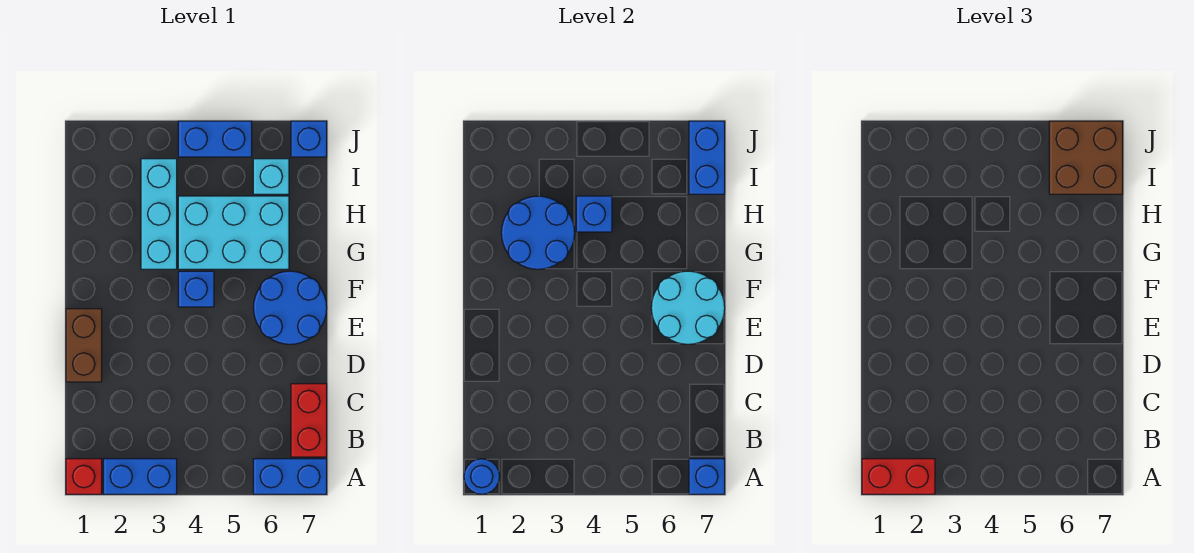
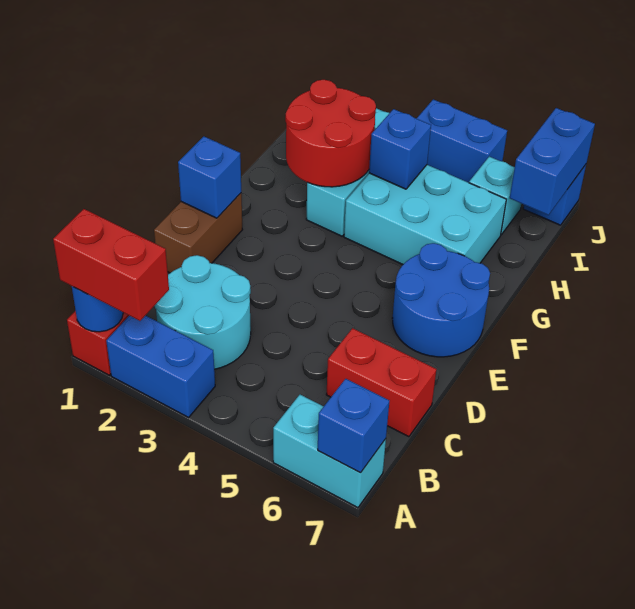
blue brick A6:A7 level 1 -> cyan brick A6:A7 level 1
red brick B7:C7 level 1 -> red brick C6:C7 level 1
cyan round brick E6:F7 level 2 -> cyan round brick B2:C3 level 1
blue brick F4 level 1 -> blue brick E1 level 2
blue round brick G2:H3 level 2 -> red round brick G2:H3 level 2
brown brick I6:J7 level 3 -> none

